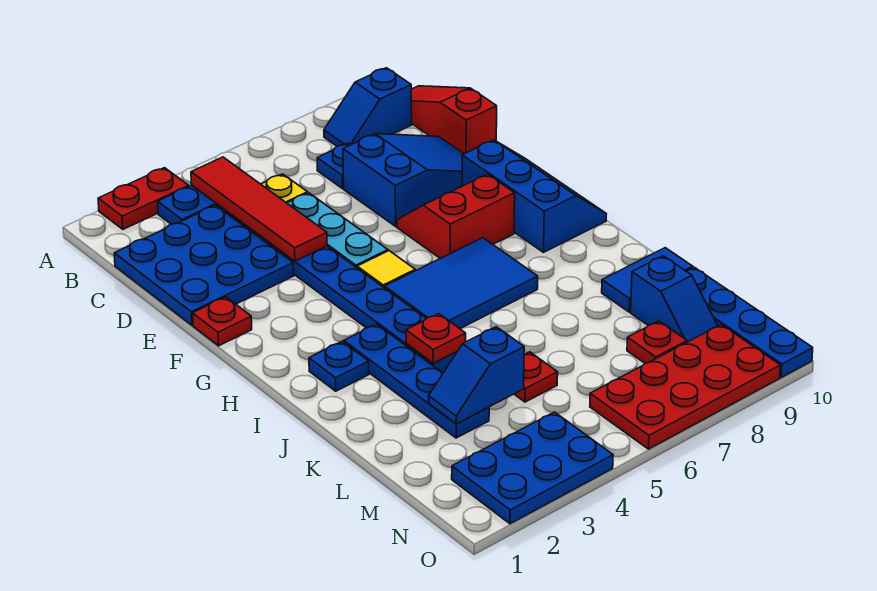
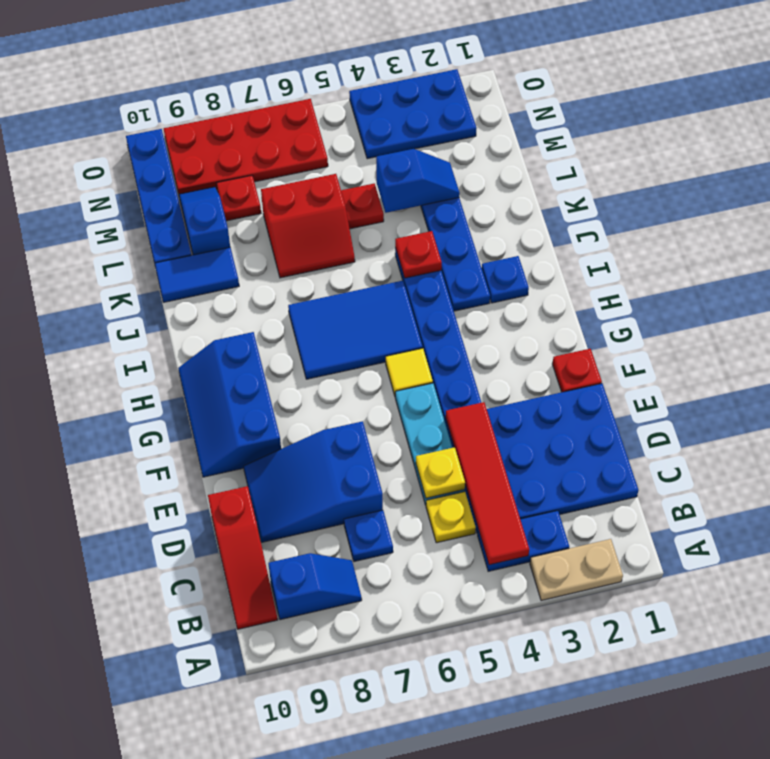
red plate A2:A3 level 1 -> tan plate A2:A3 level 1
none -> yellow plate D5 level 2
red slope F7:G8 level 1 top G -> red slope K6:L7 level 1 top L

